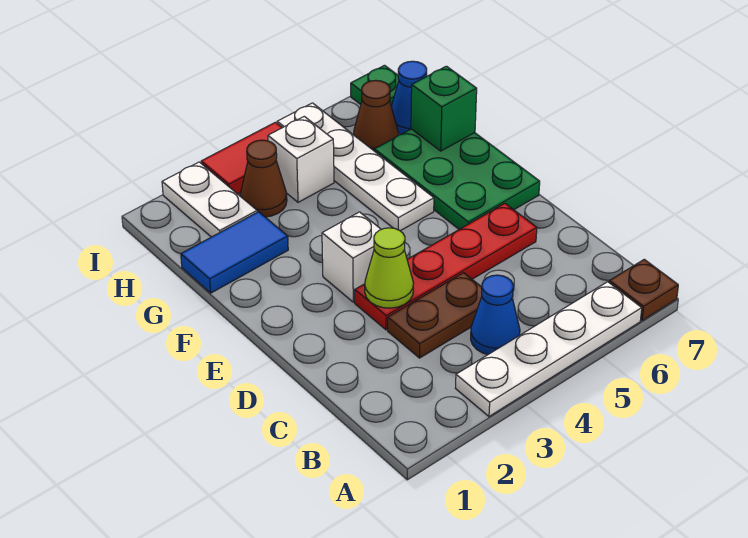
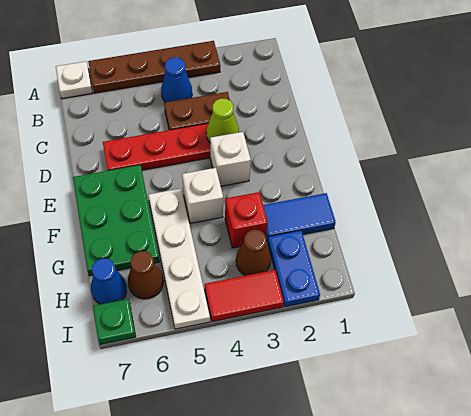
white plate A3:A6 level 1 -> brown plate A3:A6 level 1
brown plate A7 level 1 -> white plate A7 level 1
none -> red brick G3 level 1
green brick G7 level 2 -> none
white plate H2:I2 level 1 -> blue plate H2:I2 level 1
white brick H4 level 1 -> white brick F4 level 1

